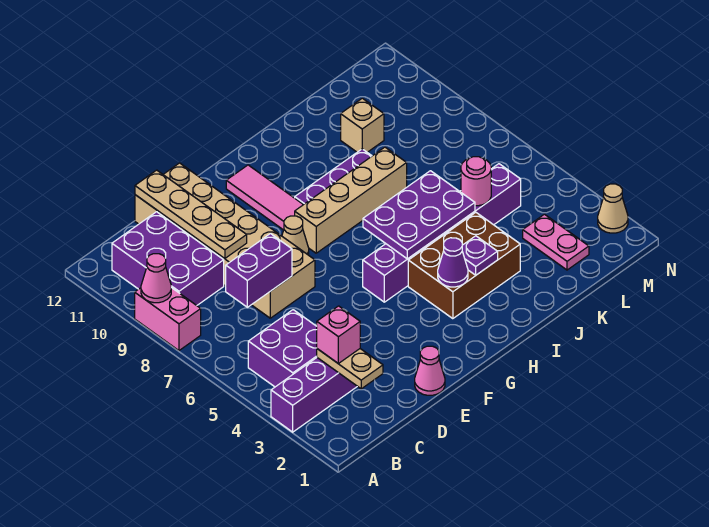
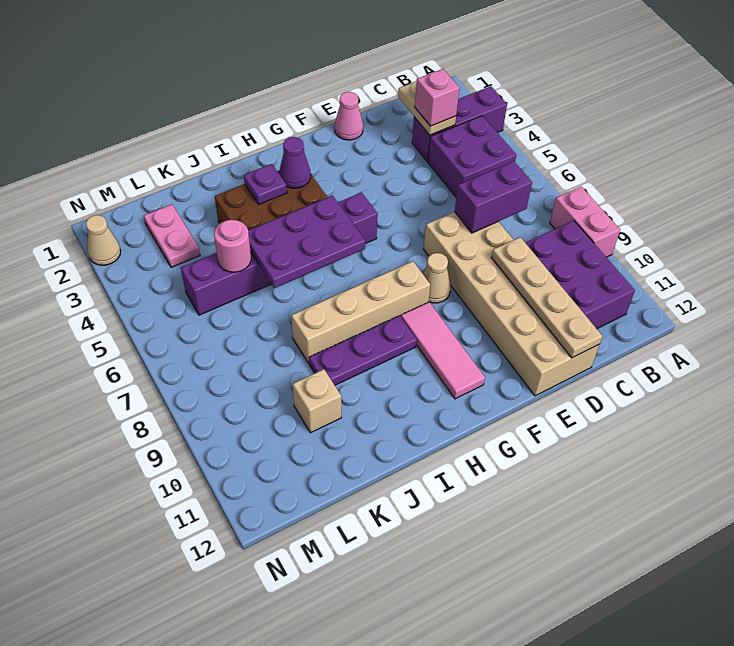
pink cone A9 level 2 -> none

